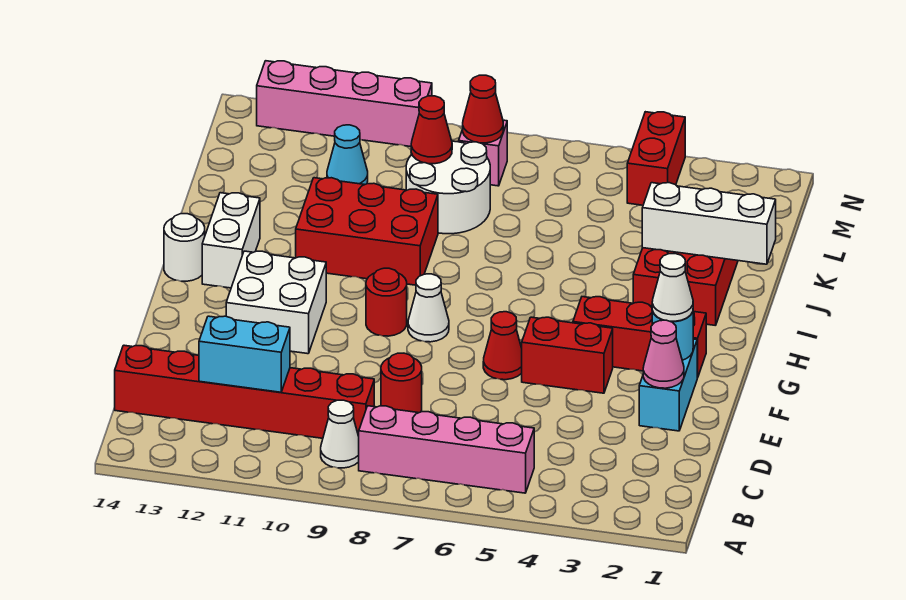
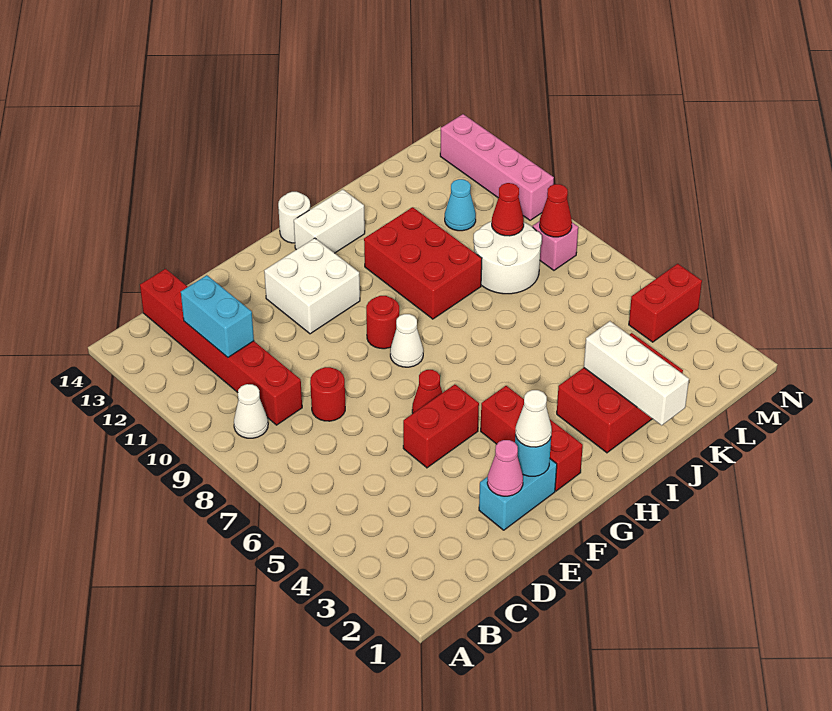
pink brick B5:B8 level 1 -> none
red brick F4:F5 level 1 -> red brick E5:F5 level 1

